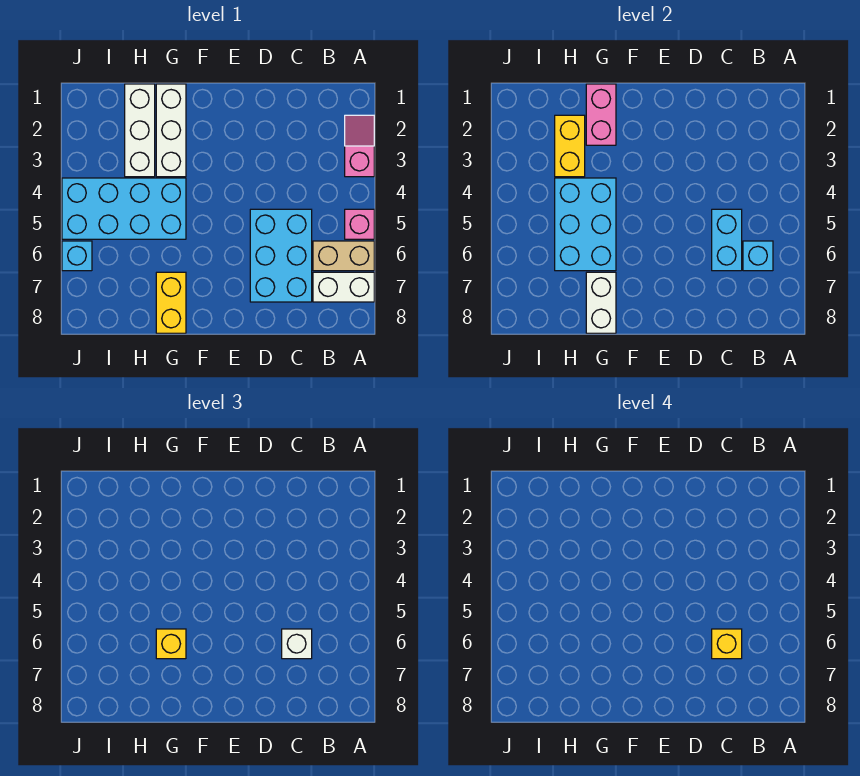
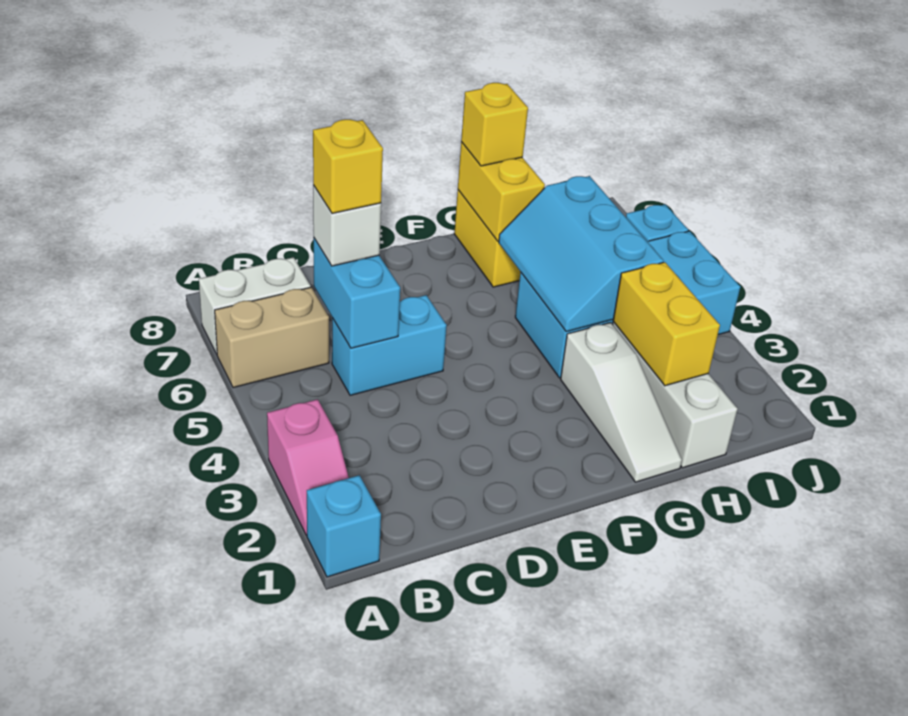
pink brick A5 level 1 -> none
cyan brick B6 level 2 -> cyan brick A1 level 1
cyan brick C5:D7 level 1 -> cyan brick C5:D5 level 1
white brick G1:G3 level 1 -> white slope G1:G3 level 1 top 3
pink brick G1:G2 level 2 -> none
cyan brick G4:H6 level 2 -> cyan slope G4:H6 level 2 top H
yellow brick G6 level 3 -> yellow brick G8 level 3
white brick G7:G8 level 2 -> yellow brick G7:G8 level 2

